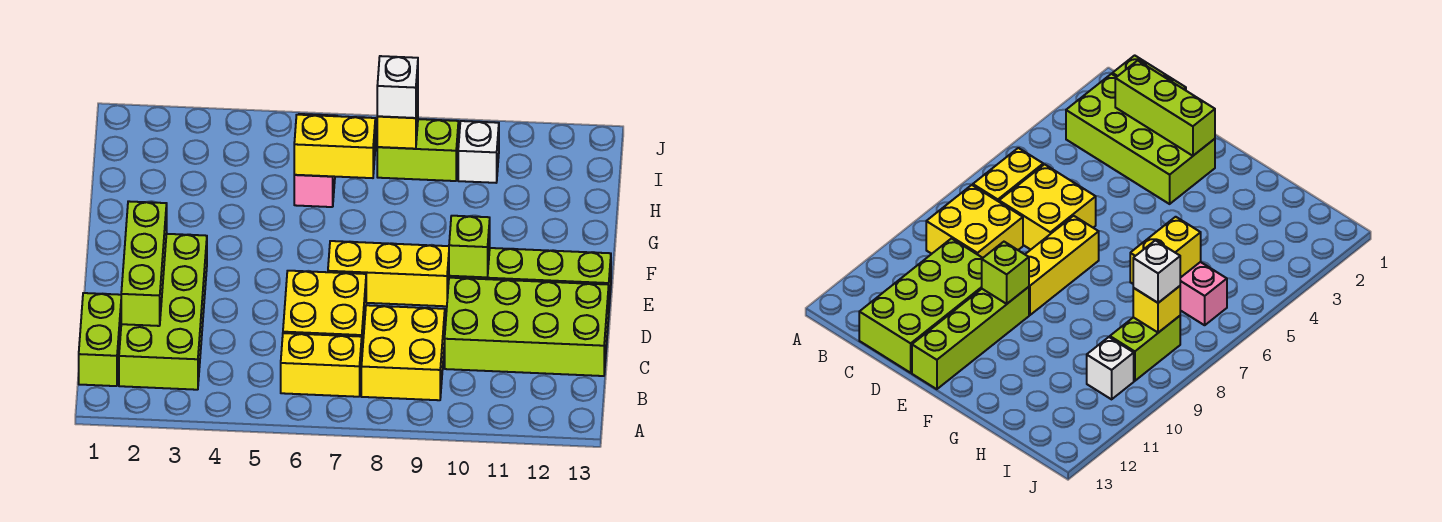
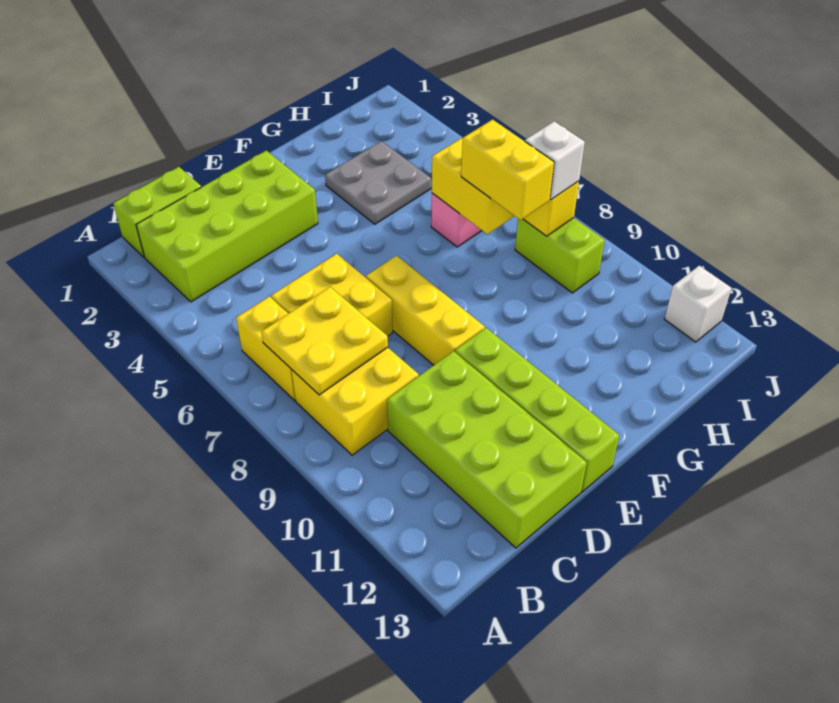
none -> yellow plate B7:C8 level 2
lime brick C2:E2 level 2 -> none
lime brick E10 level 2 -> none
none -> grey plate G3:H4 level 1
none -> yellow brick H7:H8 level 3
white brick I10 level 1 -> white brick J12 level 1

